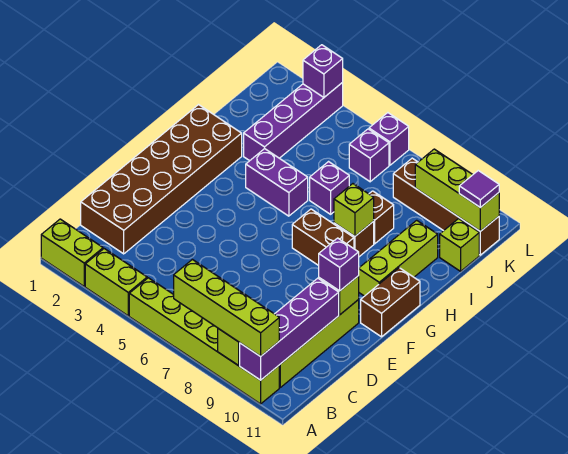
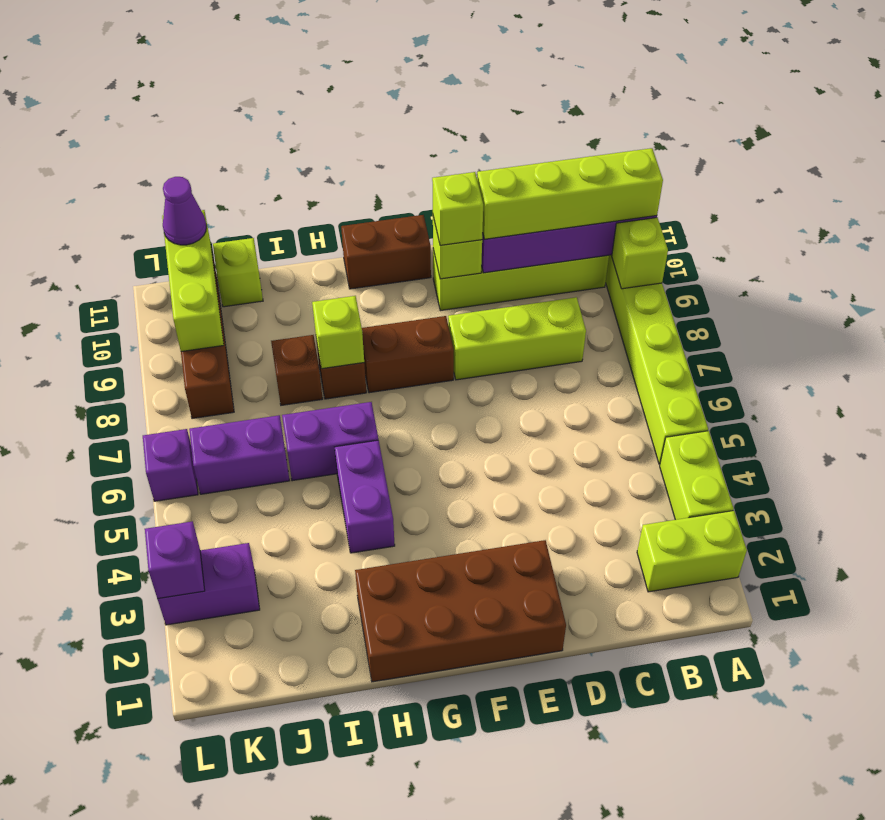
lime brick A1:A2 level 1 -> lime brick A2:B2 level 1
lime brick A7:A10 level 3 -> lime brick A10:D10 level 3
brown brick C1:H2 level 1 -> brown brick E1:H2 level 1
purple brick E10 level 3 -> lime brick E10 level 3
brown brick G7:G8 level 1 -> brown brick F8:G8 level 1
lime brick G10:I10 level 1 -> lime brick C8:E8 level 1
purple brick I3:L3 level 1 -> purple brick K3:L3 level 1
purple brick I6 level 1 -> purple brick H6:I6 level 1
purple brick K6 level 1 -> purple brick J6:K6 level 1
purple tile K11 level 3 -> purple cone K11 level 3

